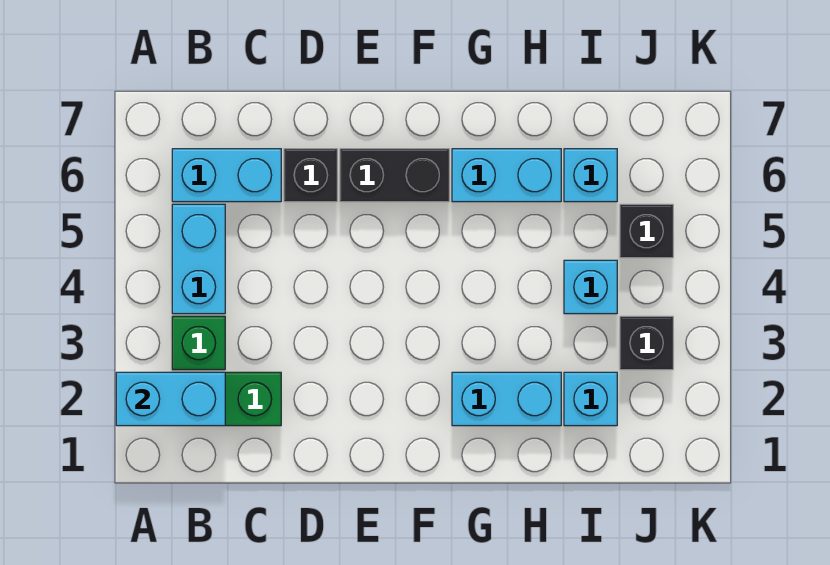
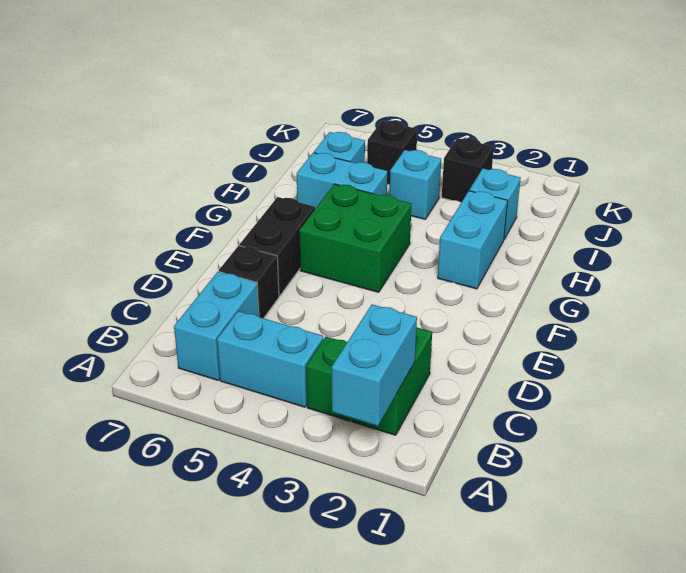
none -> green brick F4:G5 level 1
cyan brick G6:H6 level 1 -> cyan brick H5:H6 level 1

